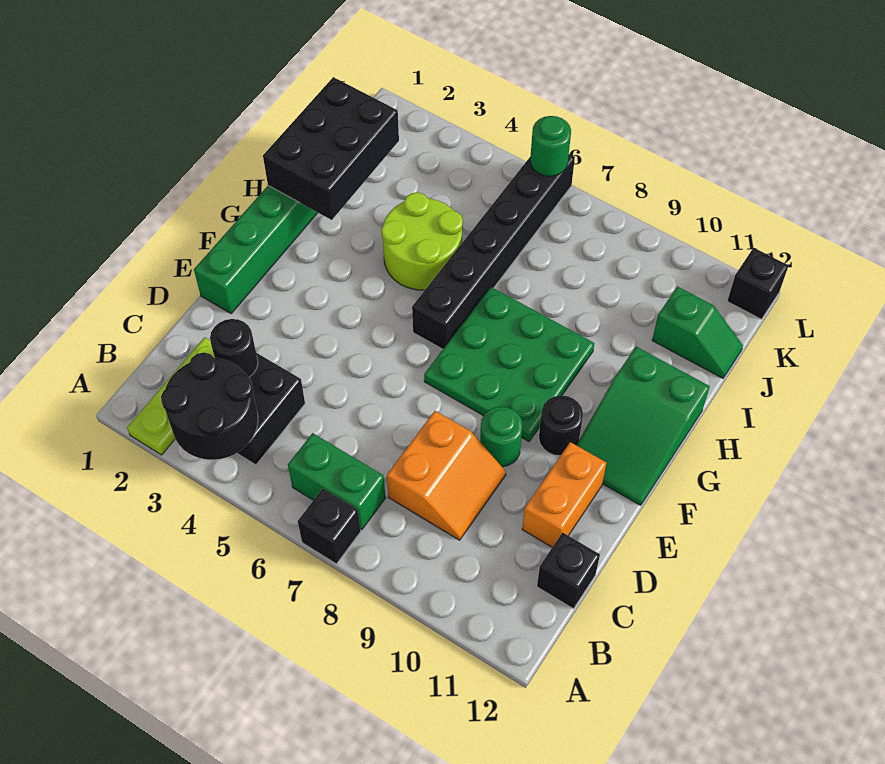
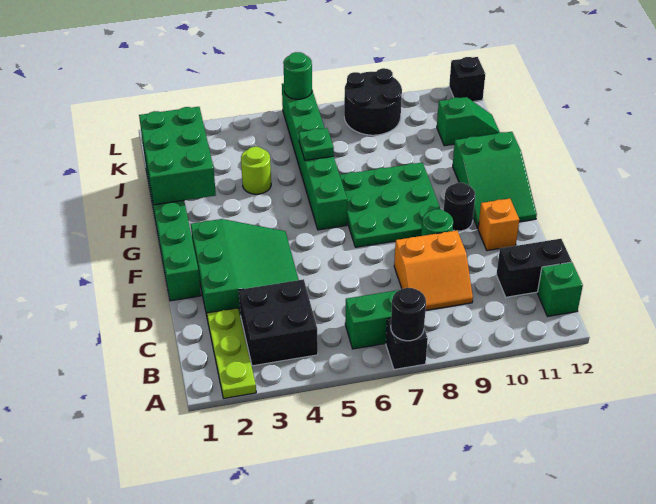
black round brick A3:B4 level 2 -> black round brick K8:L9 level 1
none -> green brick B12 level 1
black round brick C3 level 2 -> black round brick A7 level 2
orange slope C8:D9 level 1 top 8 -> orange slope C8:D9 level 1 top D
black brick C12 level 1 -> black brick C11:C12 level 1
none -> green slope D2:F4 level 1 top 2
orange brick D11:E11 level 1 -> orange brick E11 level 1
black brick G6:L6 level 1 -> green brick G6:L6 level 1
black brick H1:J2 level 2 -> green brick H1:J2 level 2
lime round brick H4:I5 level 1 -> lime round brick I4 level 1
none -> green plate I6 level 2

